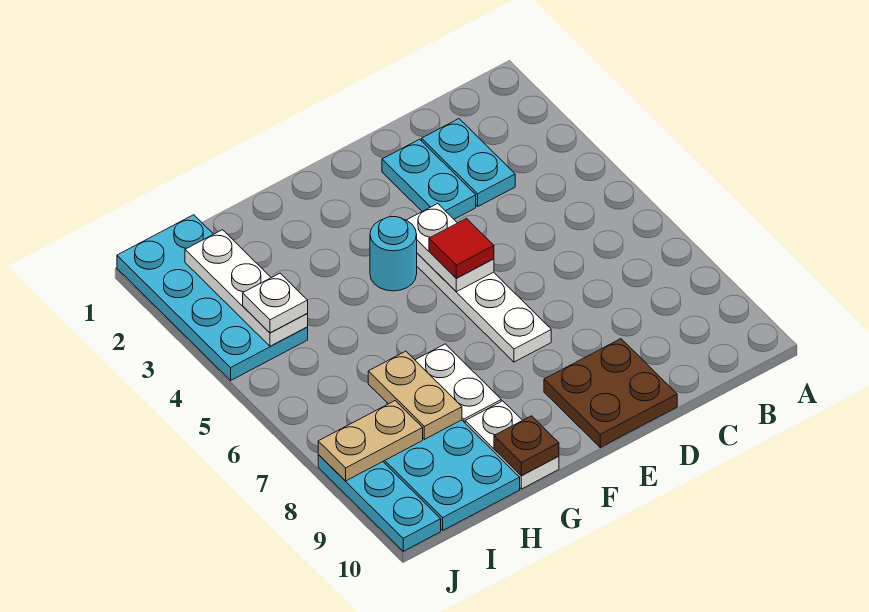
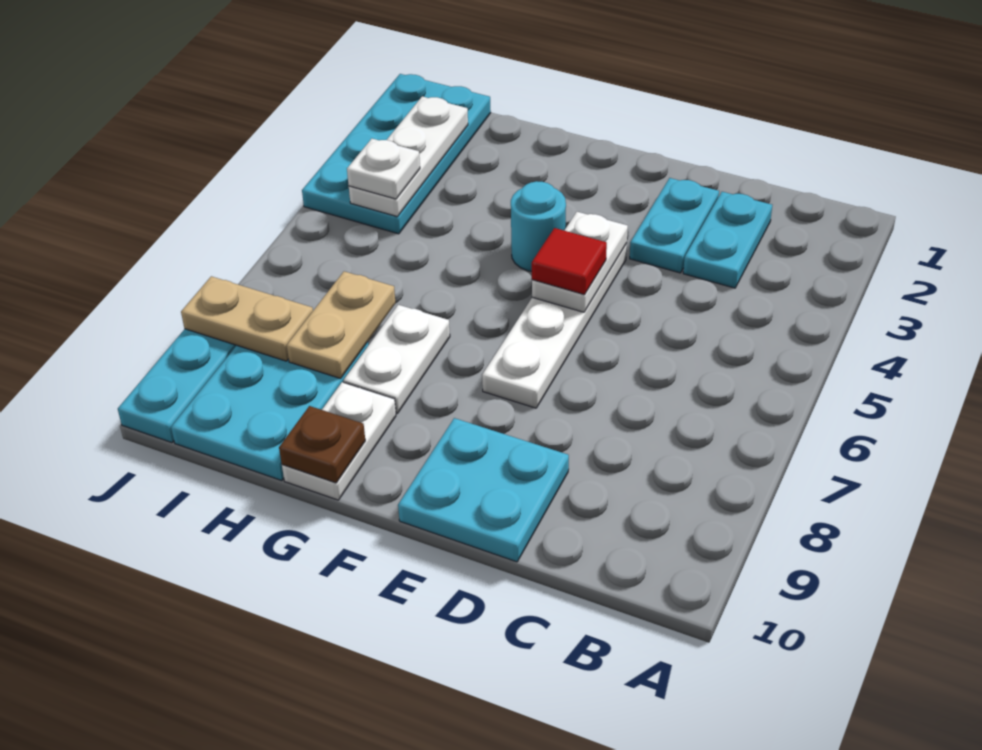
brown plate D9:E10 level 1 -> cyan plate D9:E10 level 1

